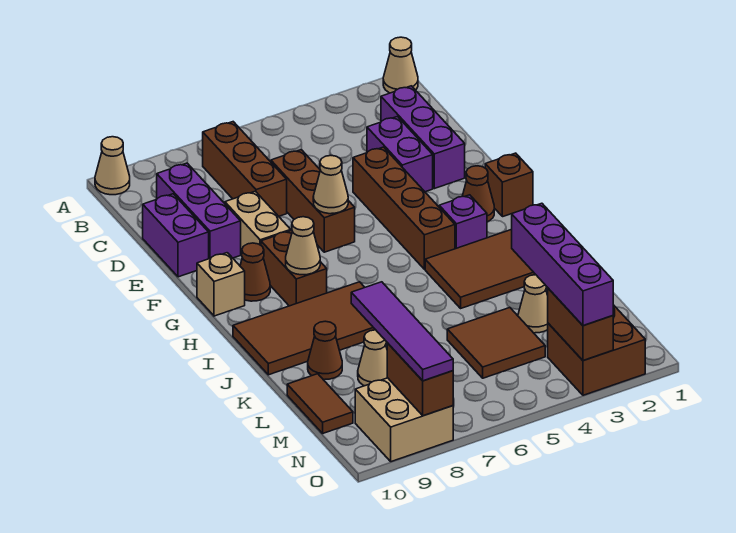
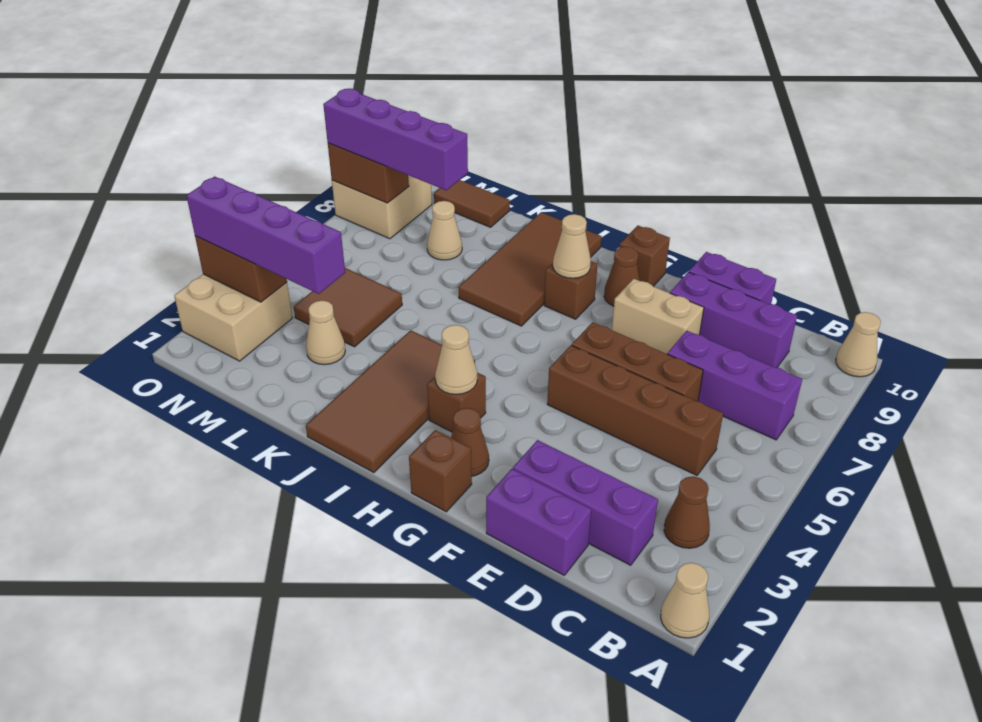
brown brick B7:D7 level 1 -> purple brick B7:D7 level 1
purple brick D3:E3 level 1 -> purple brick D1:E1 level 1
brown brick E4:H4 level 1 -> brown brick C5:F5 level 1
tan cone F6 level 2 -> tan cone H3 level 2
brown brick G8:H8 level 1 -> brown brick H8 level 1
tan brick G10 level 1 -> brown brick G10 level 1
purple brick H3 level 1 -> brown brick H3 level 1
brown cone K9 level 1 -> brown cone B3 level 1
purple tile L8:O8 level 3 -> purple brick L8:O8 level 3
brown brick N2:O3 level 1 -> tan brick N2:O3 level 1

